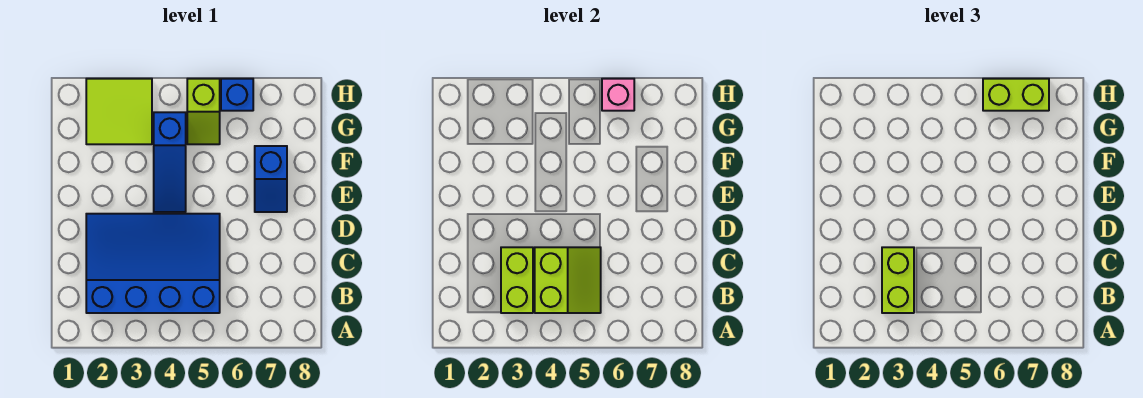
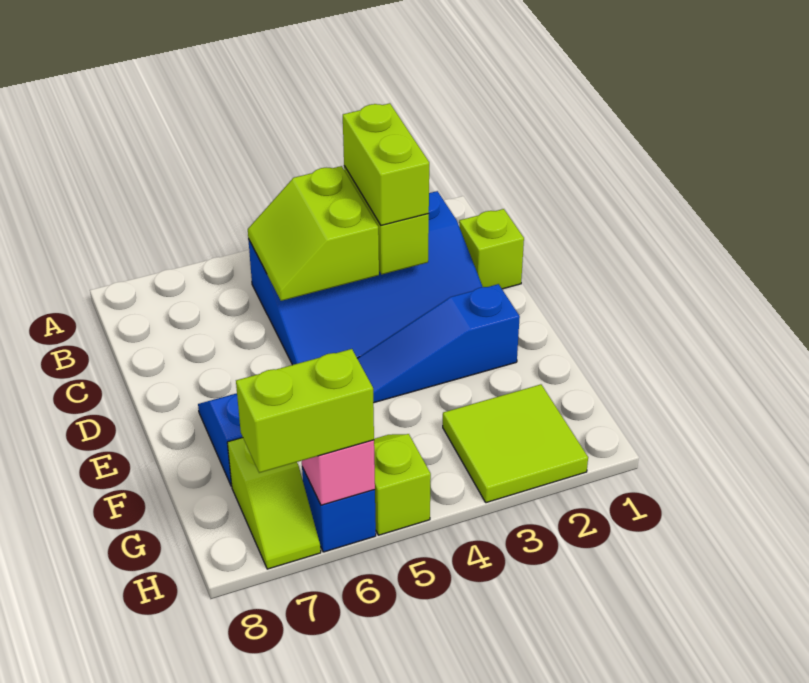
none -> lime brick C1 level 1
blue slope E4:G4 level 1 top G -> blue slope E2:E4 level 1 top 2
none -> lime slope G7:H7 level 1 top G

